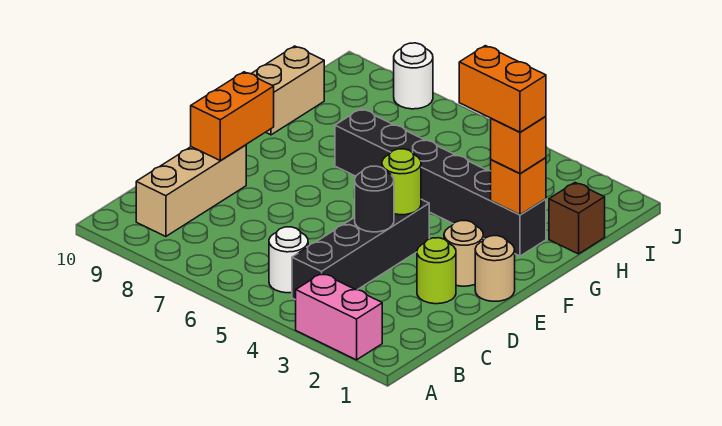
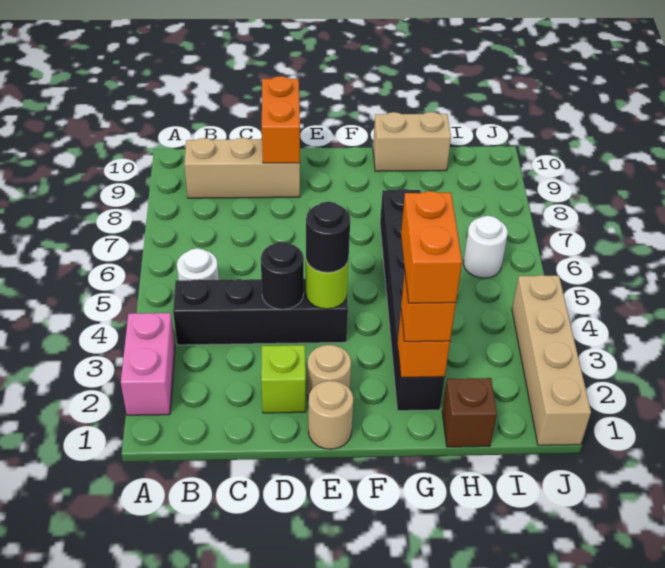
lime round brick D2 level 1 -> lime brick D2 level 1
orange brick D9:E9 level 2 -> orange brick D9:D10 level 2
none -> black round brick E4 level 3
none -> tan brick J1:J4 level 1
white round brick J8 level 1 -> white round brick I6 level 1

